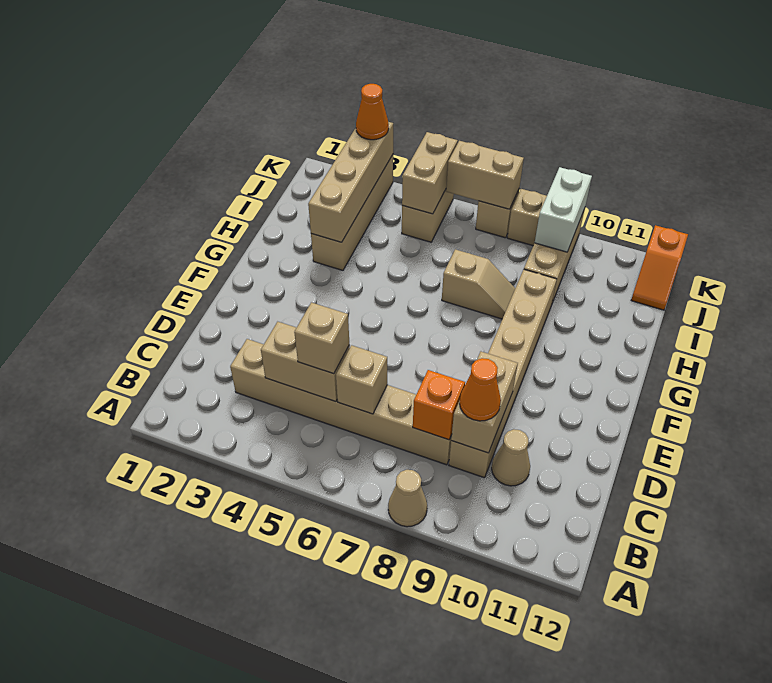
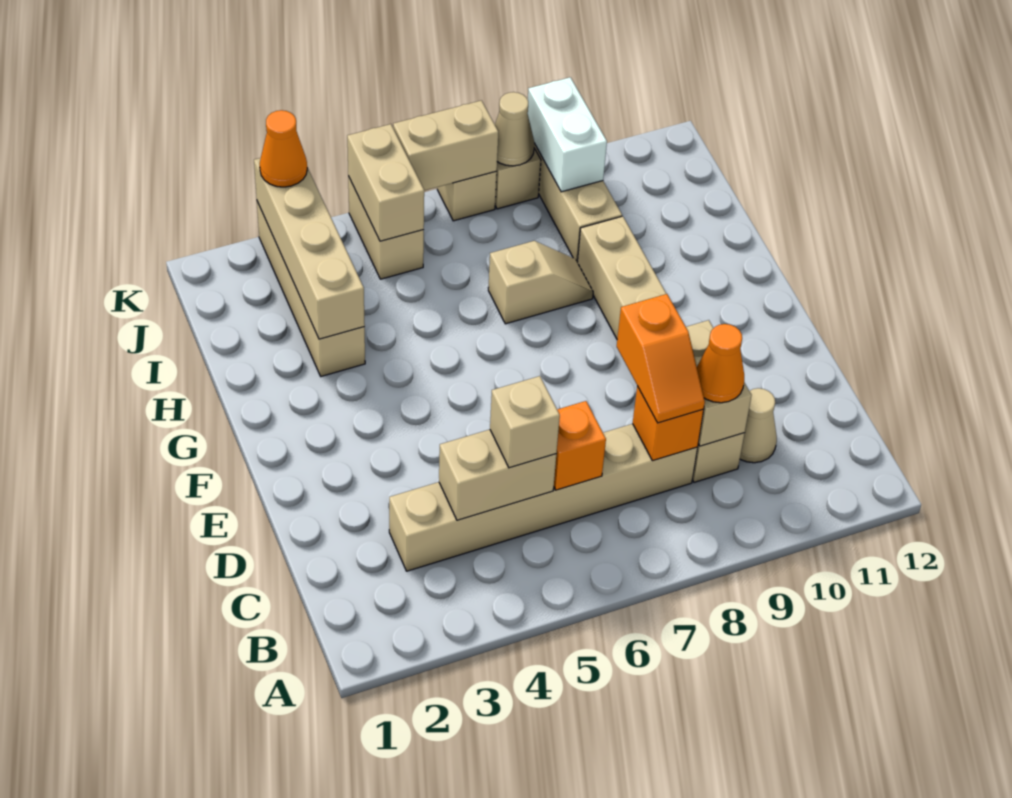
tan cone A8 level 1 -> tan cone K8 level 2
tan brick C6 level 2 -> orange brick C6 level 2
orange slope J12:K12 level 1 top K -> orange slope C8:D8 level 3 top D

